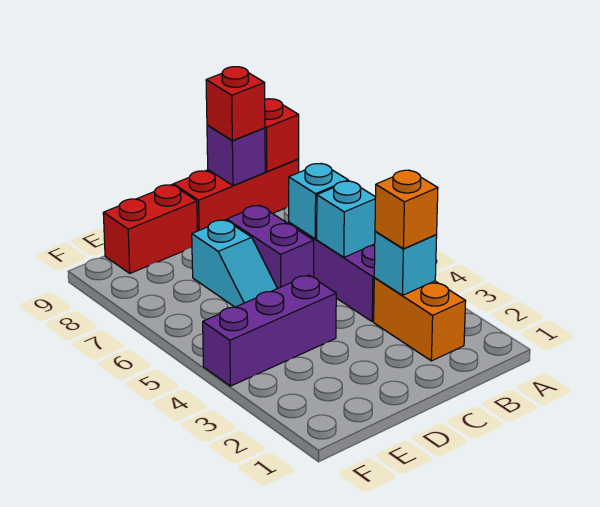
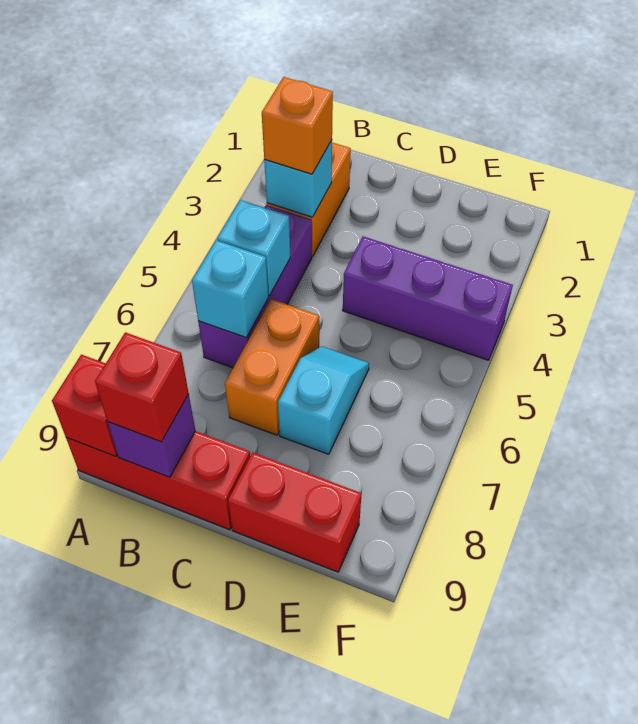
purple brick C6:C7 level 1 -> orange brick C6:C7 level 1

